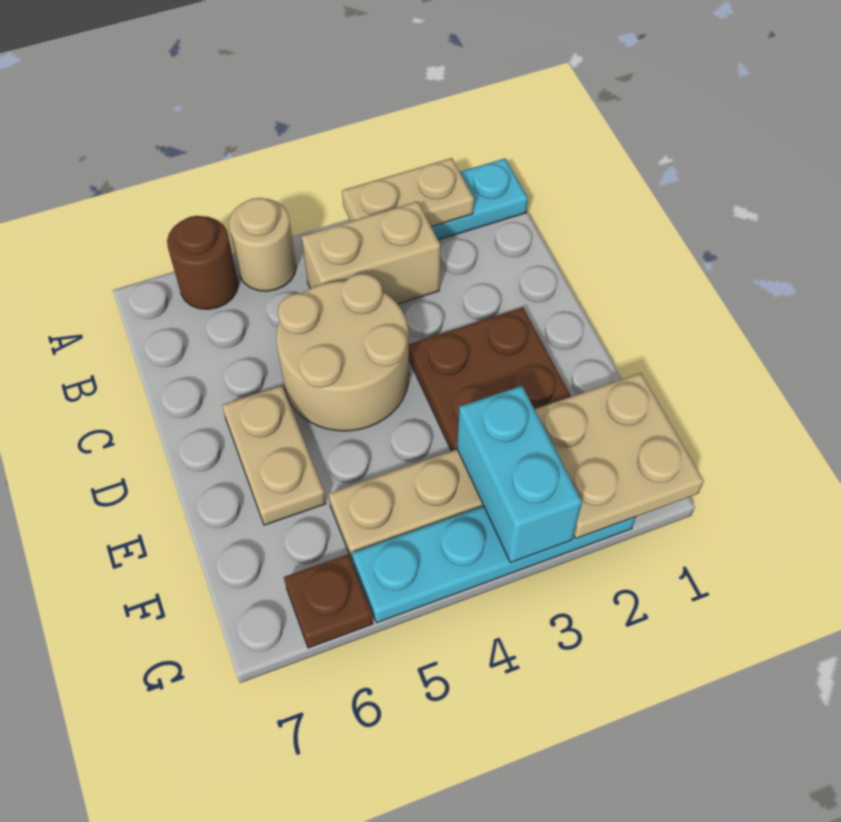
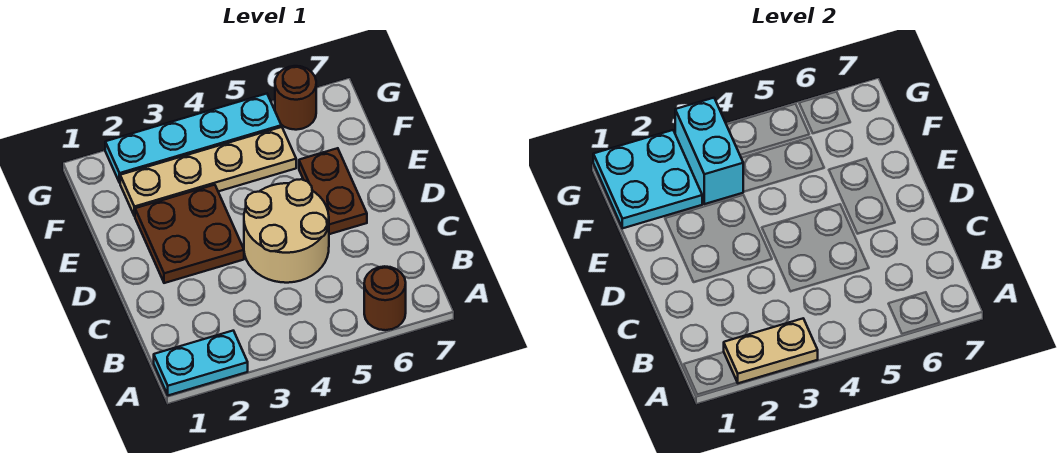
tan round brick A5 level 1 -> none
tan brick B3:B4 level 1 -> none
tan plate D6:E6 level 1 -> brown plate D6:E6 level 1
tan plate F1:G2 level 2 -> cyan plate F1:G2 level 2
brown plate G6 level 1 -> brown round brick G6 level 1

